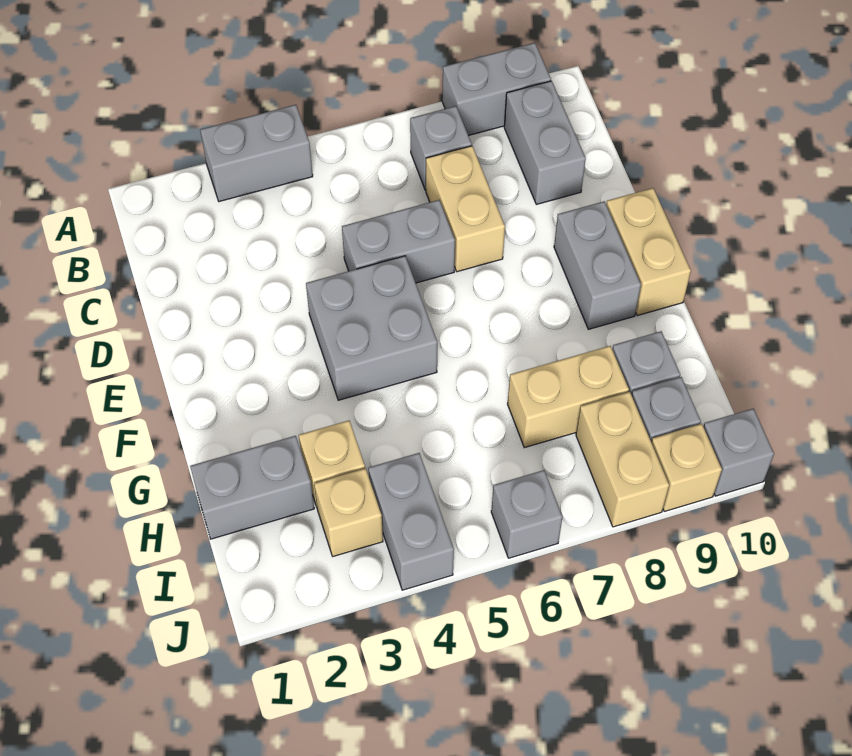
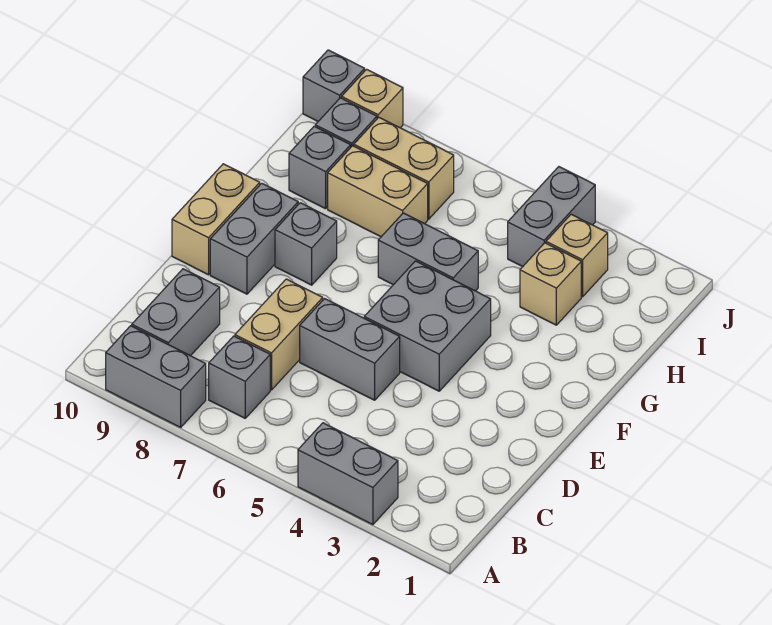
grey brick H1:H2 level 1 -> grey brick G5:G6 level 1
tan brick I8:J8 level 1 -> tan brick I7:I8 level 1
grey brick J6 level 1 -> grey brick F8 level 1

